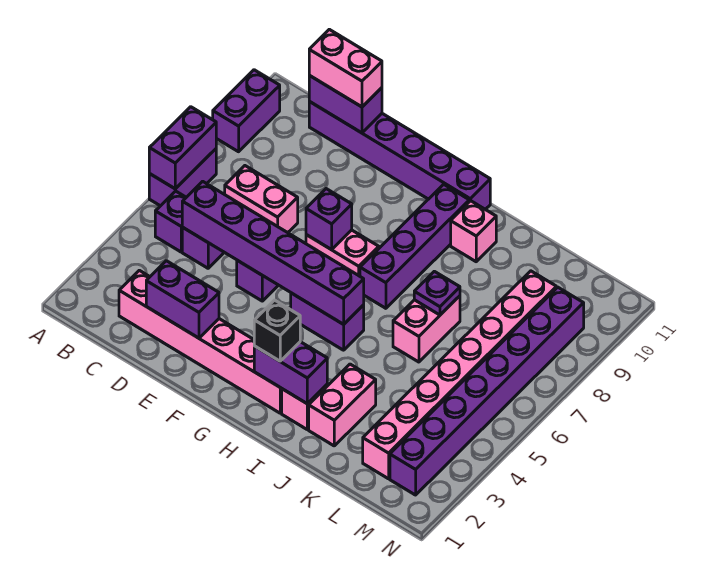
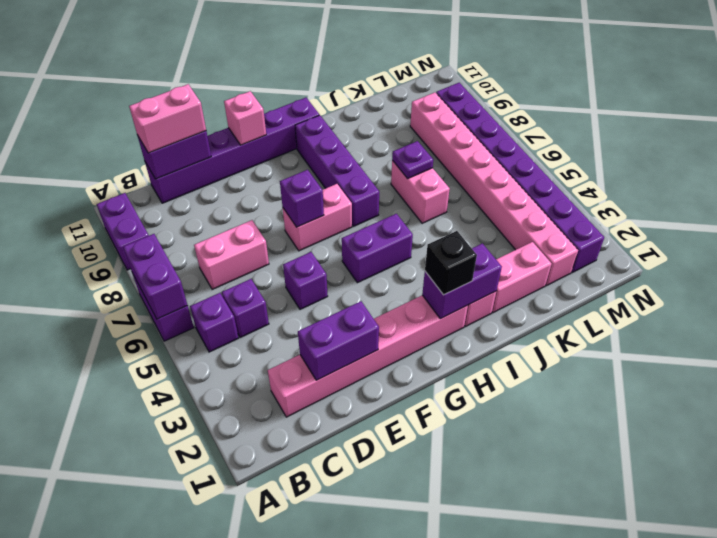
purple brick C5:H5 level 2 -> none
pink brick I10 level 1 -> pink brick F11 level 2
pink brick J2:J3 level 1 -> pink brick J2:K2 level 1

